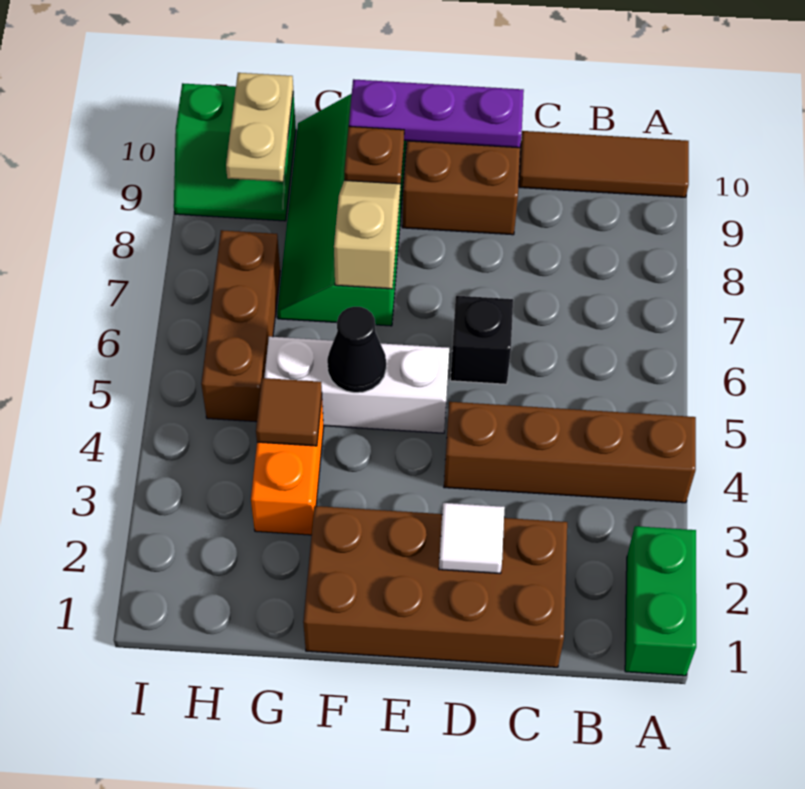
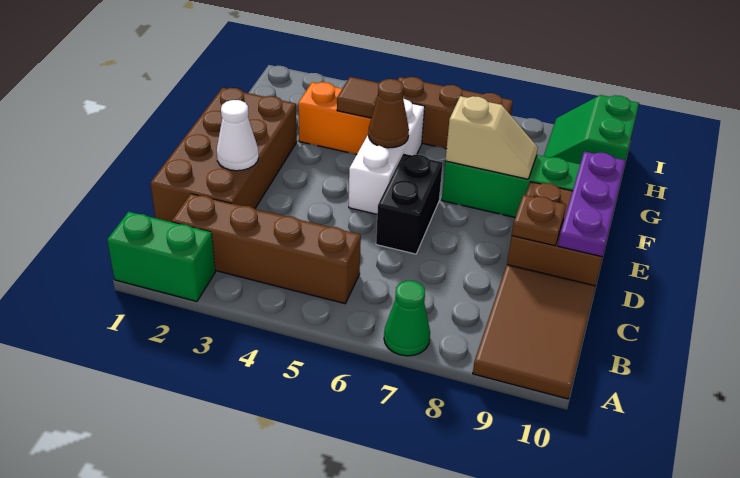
brown brick A4:D4 level 1 -> brown brick B2:B5 level 1
none -> green cone A7 level 1
brown tile A10:C10 level 1 -> brown tile A9:C10 level 1
white tile D2 level 2 -> white cone D2 level 2
black brick D6 level 1 -> black brick D6:E6 level 1
black cone F5 level 2 -> brown cone F5 level 2
brown plate F9 level 2 -> brown plate D9 level 2
tan plate H9:H10 level 2 -> none

